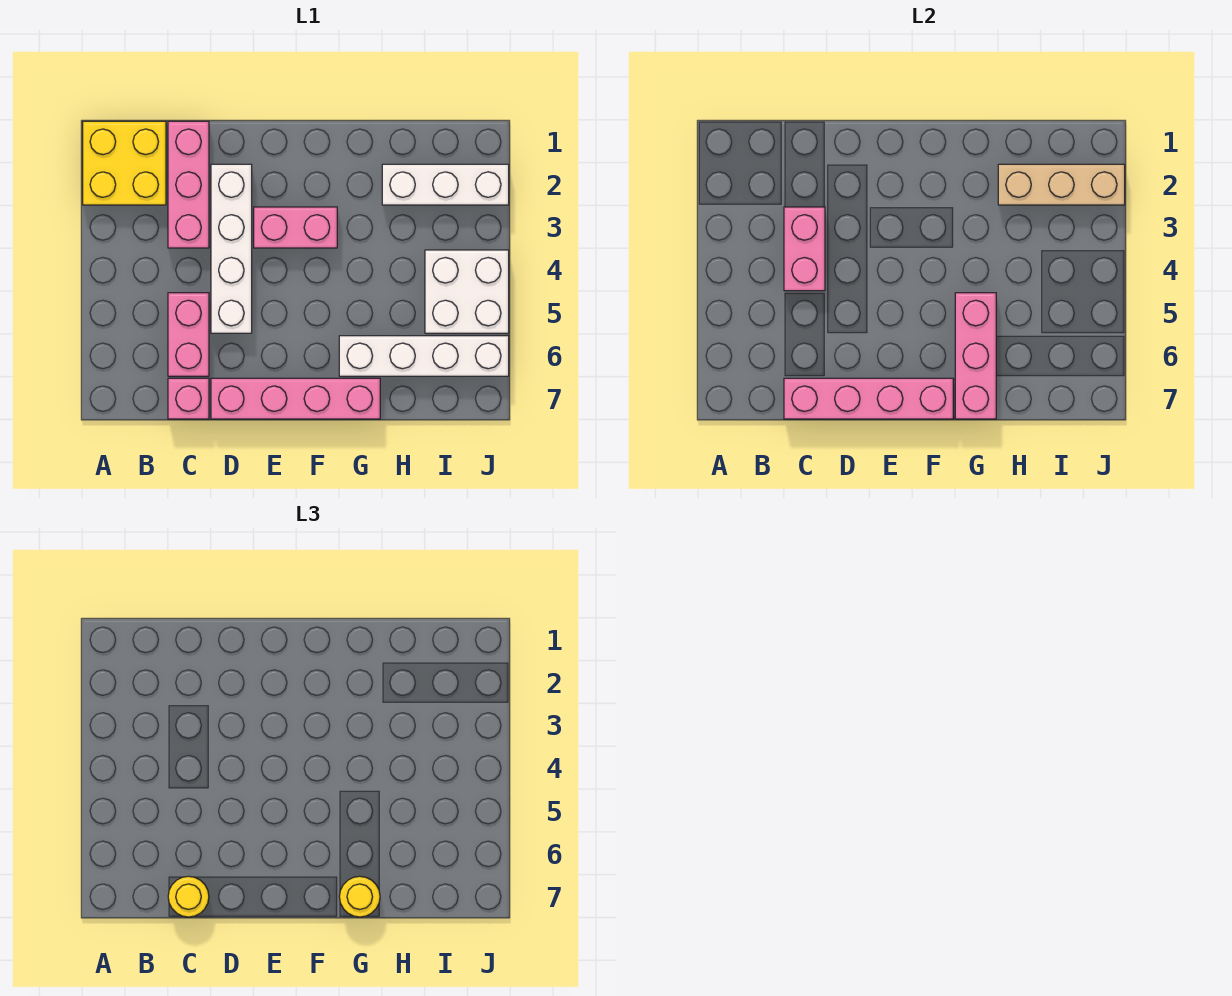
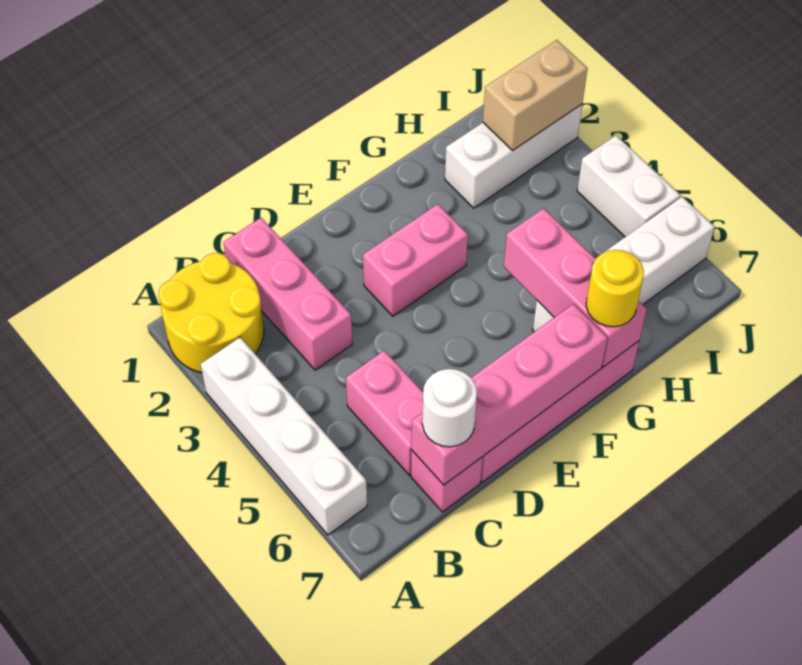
yellow brick A1:B2 level 1 -> yellow round brick A1:B2 level 1
pink brick C3:C4 level 2 -> none
yellow round brick C7 level 3 -> white round brick C7 level 3
white brick D2:D5 level 1 -> white brick A3:A6 level 1
tan brick H2:J2 level 2 -> tan brick I2:J2 level 2
white brick I4:J5 level 1 -> white brick J4:J5 level 1

